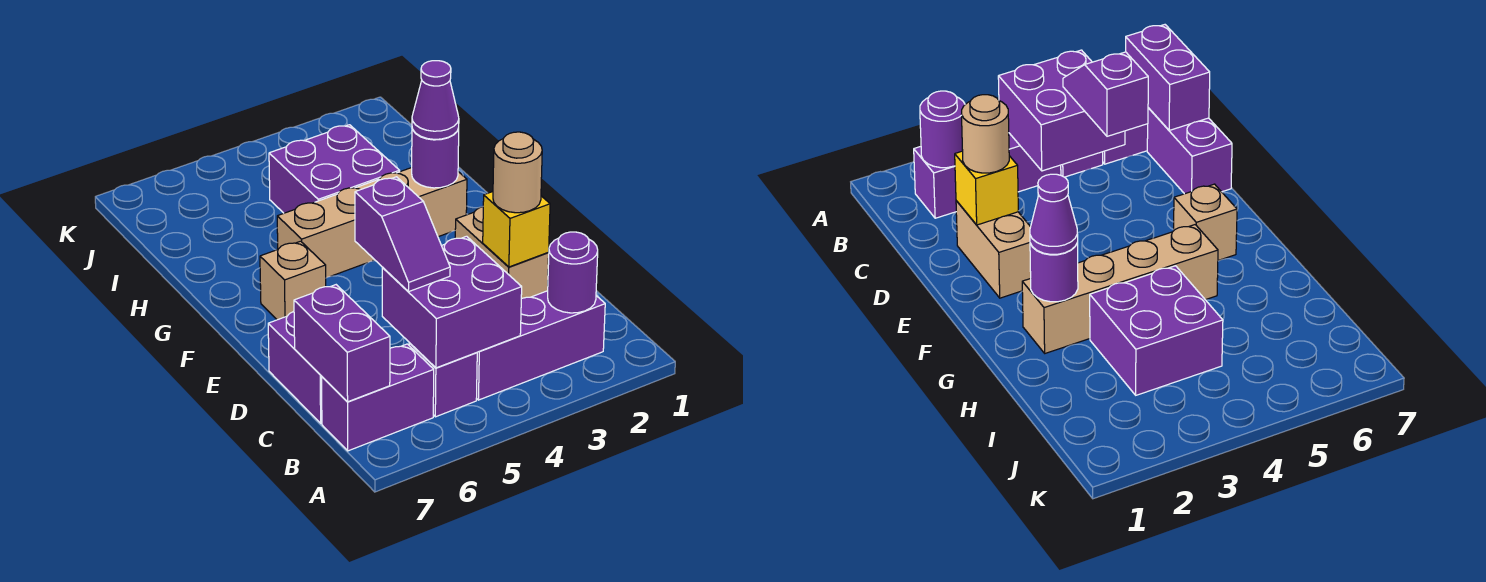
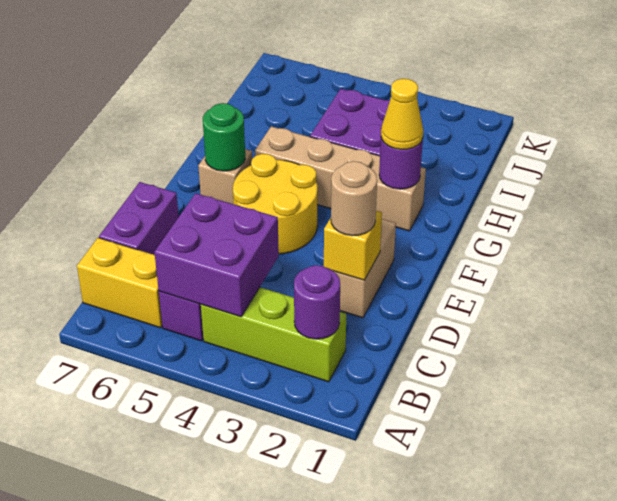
purple brick B2:B4 level 1 -> lime brick B2:B4 level 1
purple brick B6:B7 level 1 -> yellow brick B6:B7 level 1
purple brick B7:C7 level 2 -> none
purple slope C5:D5 level 3 top D -> none
none -> yellow round brick E4:F5 level 1
none -> green round brick F6 level 2
purple cone G2 level 3 -> yellow cone G2 level 3

